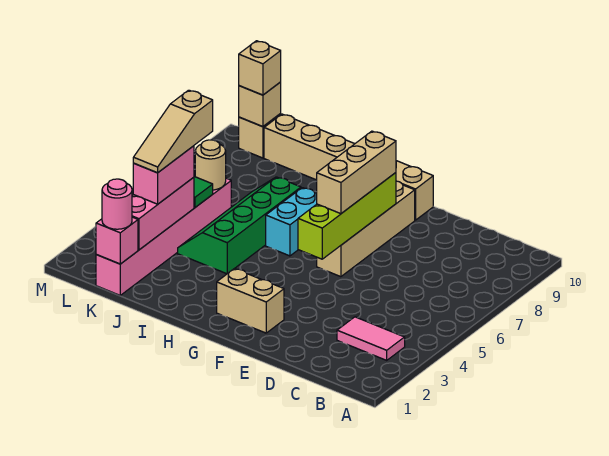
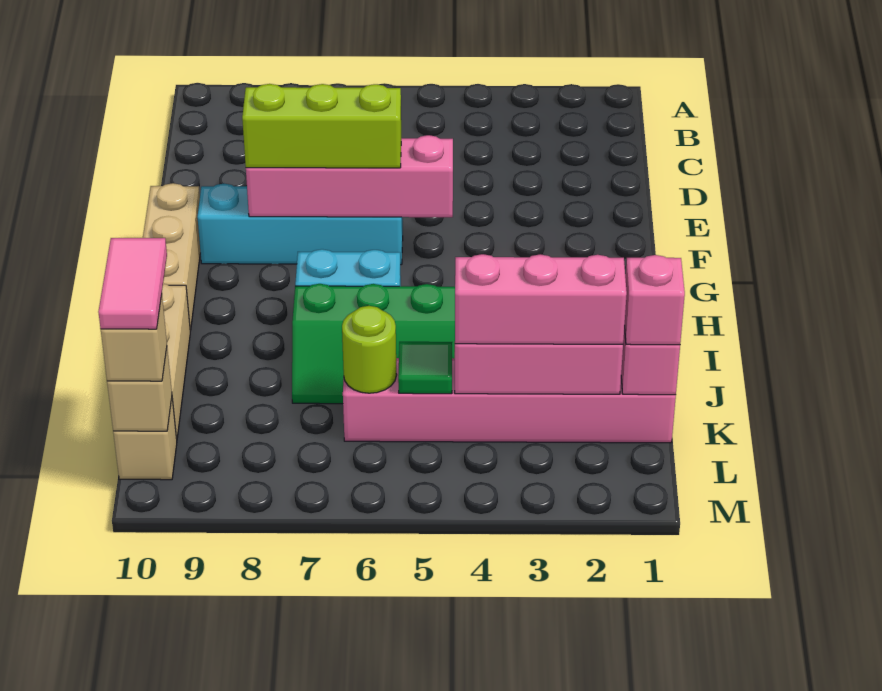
pink tile B3:C3 level 1 -> pink tile K10:L10 level 4
tan brick F2:G2 level 1 -> none
lime brick F5:F8 level 2 -> pink brick F5:F8 level 2
tan brick F6:F9 level 1 -> cyan brick F6:F9 level 1
tan brick F6:F8 level 3 -> lime brick F6:F8 level 3
pink round brick K1 level 3 -> pink brick K1 level 3
pink brick K3:K4 level 3 -> pink brick K2:K4 level 3
tan slope K3:K5 level 4 top 5 -> none
tan round brick K6 level 2 -> lime round brick K6 level 2

